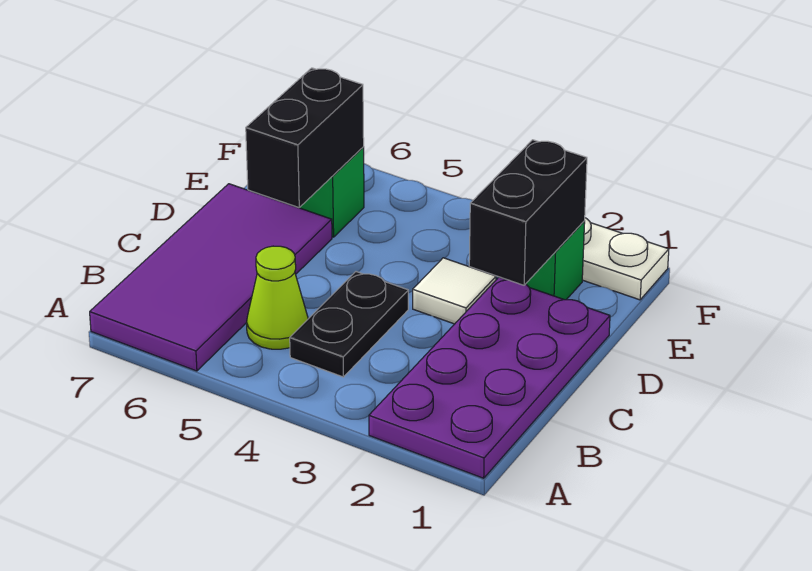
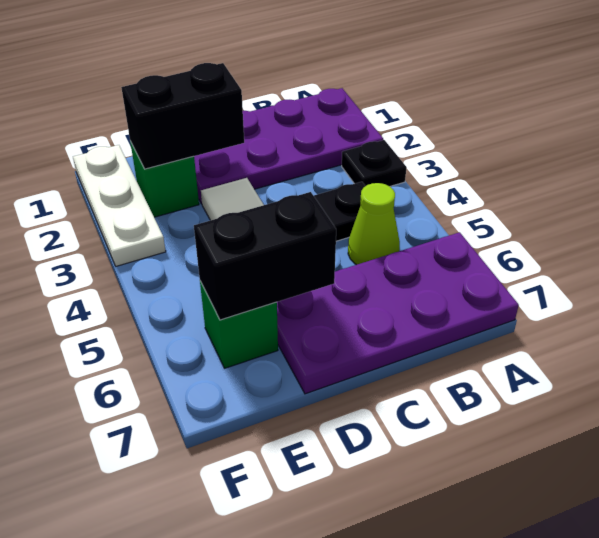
none -> black plate A3 level 1
purple tile A6:D7 level 1 -> purple plate A6:D7 level 1

